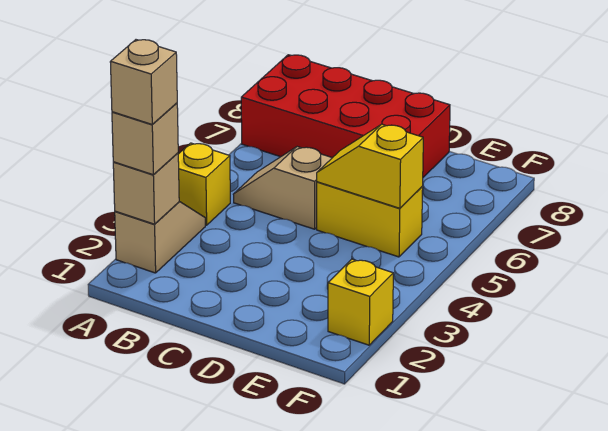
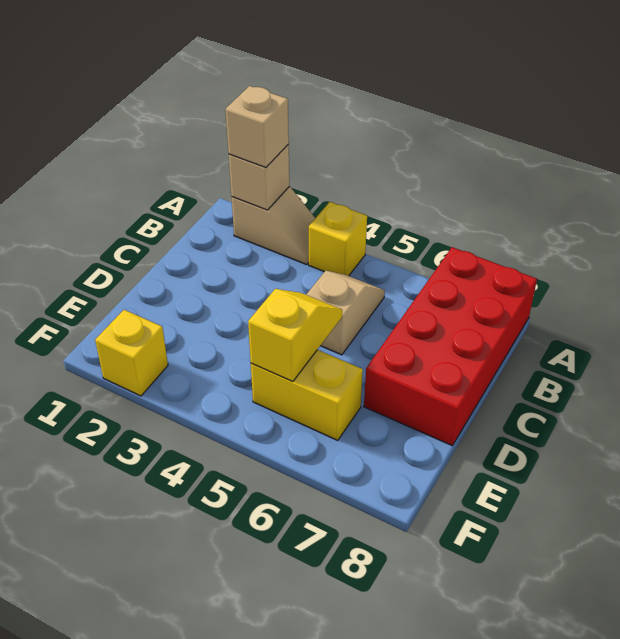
tan brick A2 level 4 -> none
yellow brick D5:E5 level 1 -> yellow brick E5:E6 level 1

